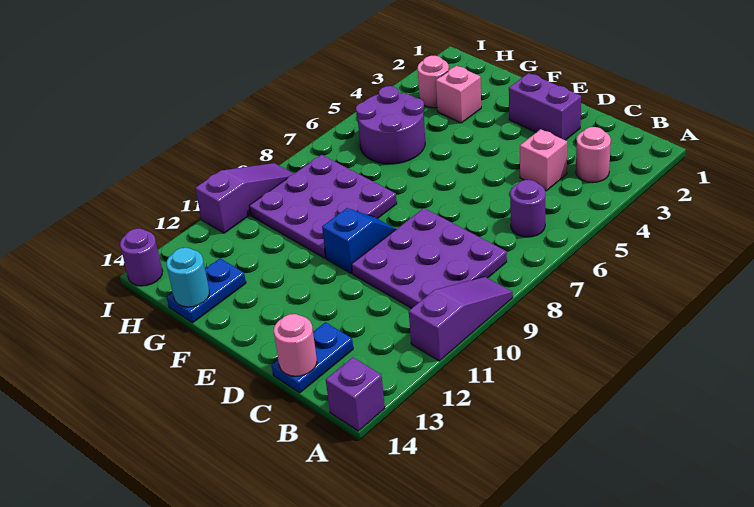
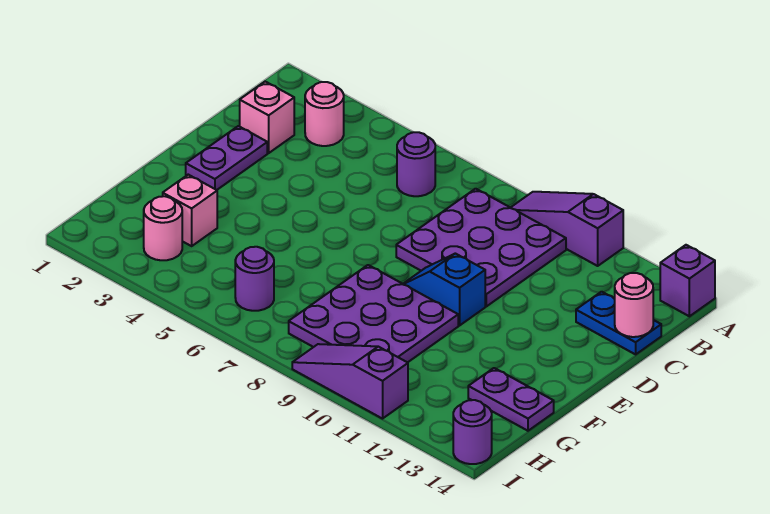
pink brick C4 level 1 -> pink brick C2 level 1
purple brick D2:E2 level 1 -> purple plate D2:E2 level 1
purple round brick G5:H6 level 1 -> purple round brick H6 level 1
blue plate G13:G14 level 1 -> purple plate G13:G14 level 1
cyan round brick G14 level 2 -> none

